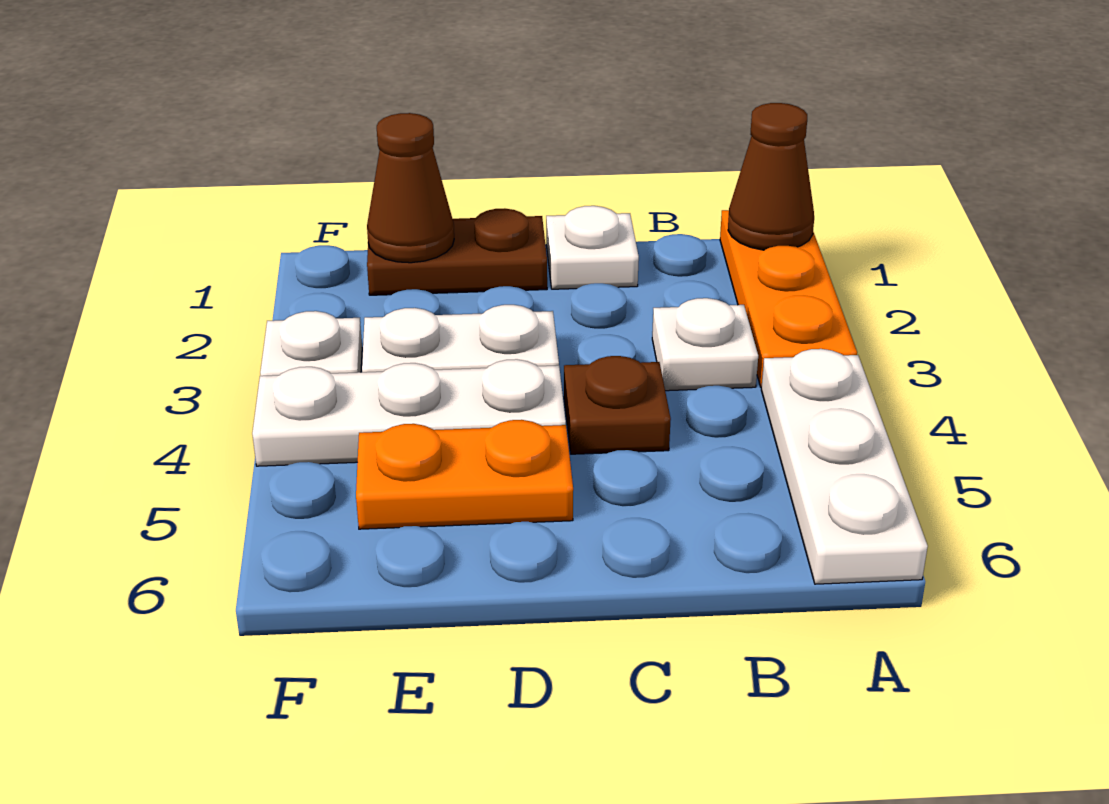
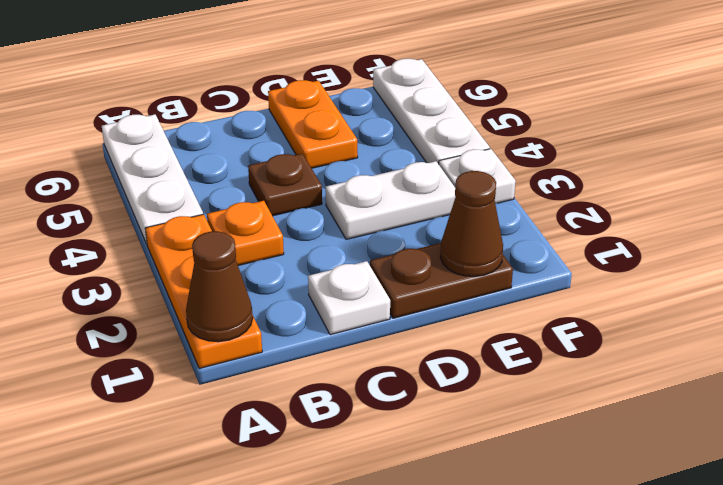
white plate B3 level 1 -> orange plate B3 level 1
white plate D4:F4 level 1 -> white plate F4:F6 level 1
orange plate D5:E5 level 1 -> orange plate D5:D6 level 1

